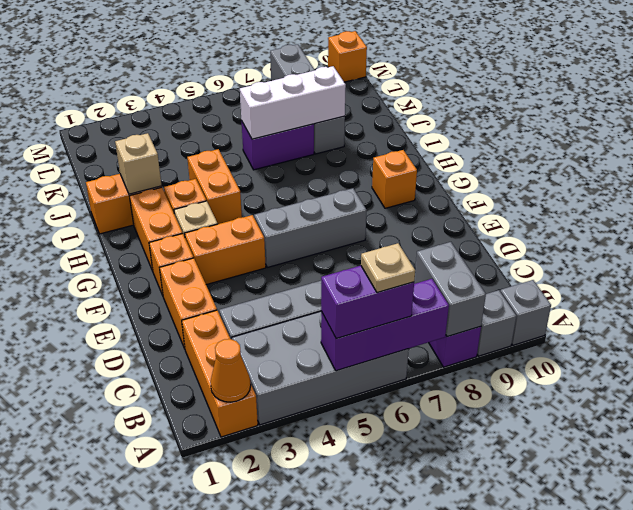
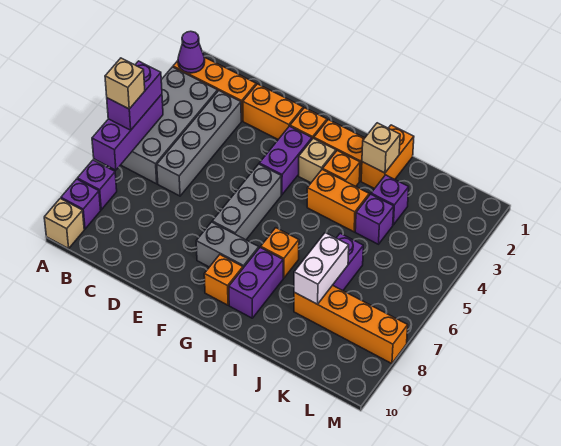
orange cone A2 level 2 -> purple cone A2 level 2
tan plate A6 level 4 -> tan brick A6 level 4
grey brick A8:B8 level 2 -> grey brick F8:G8 level 1
grey brick A9 level 1 -> purple brick A9 level 1
grey brick A10 level 1 -> tan brick A10 level 1
orange brick F3:F4 level 1 -> purple brick F3:F4 level 1
none -> purple brick H8:H9 level 1
none -> purple brick J3 level 1
none -> purple brick J4 level 1
white brick J6:J8 level 2 -> white brick J7:J8 level 2
grey brick J8:M8 level 1 -> orange brick J8:M8 level 1
orange brick M10 level 1 -> orange brick H7 level 1

